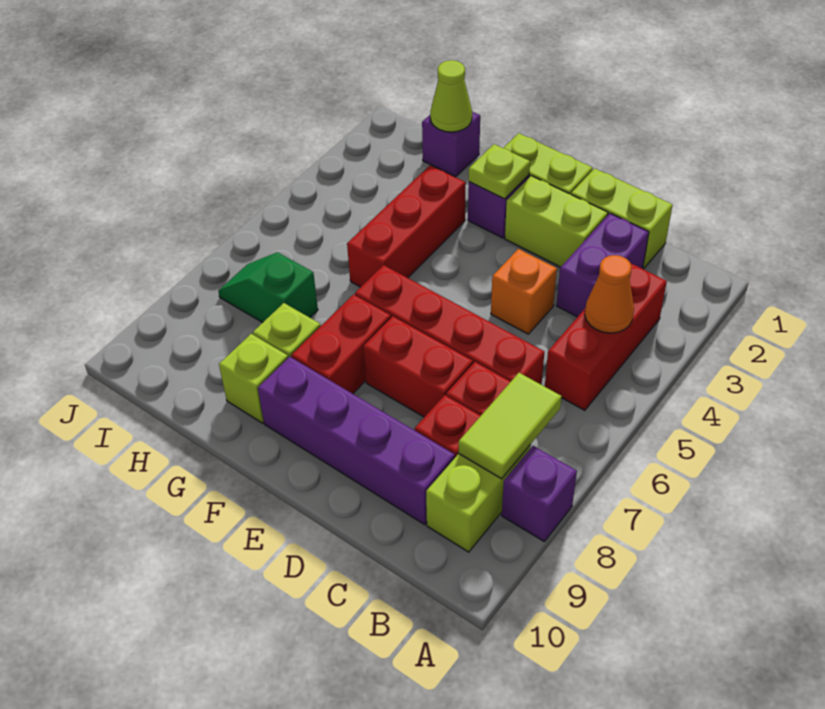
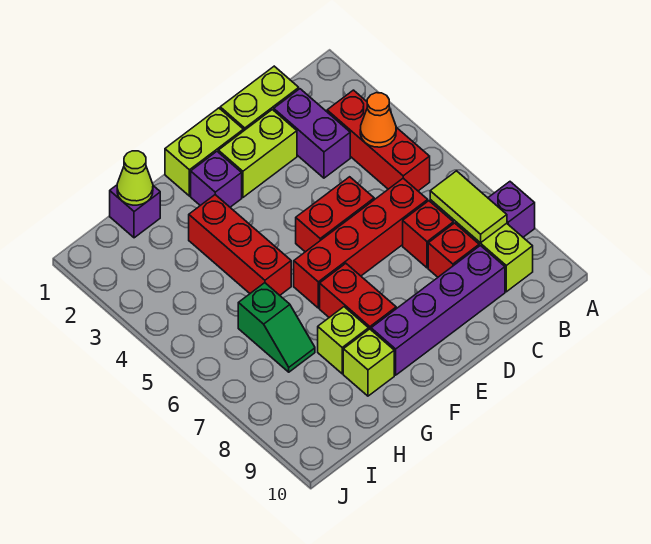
orange brick D4 level 1 -> none
red brick D7:E7 level 1 -> red brick D5:E5 level 1
lime plate F2 level 2 -> none
green slope H7:I7 level 1 top H -> green slope H6:H7 level 1 top 6

